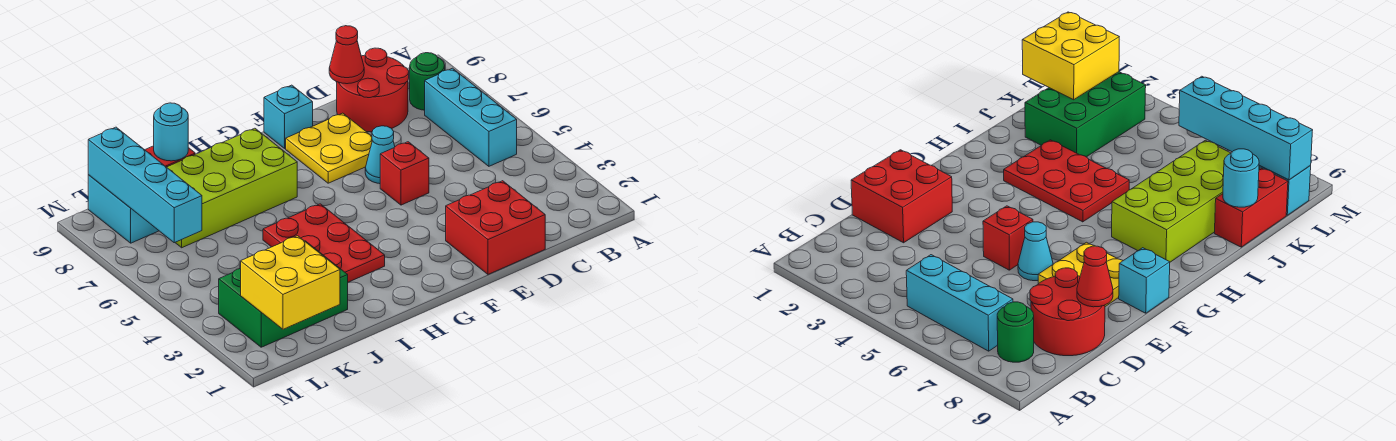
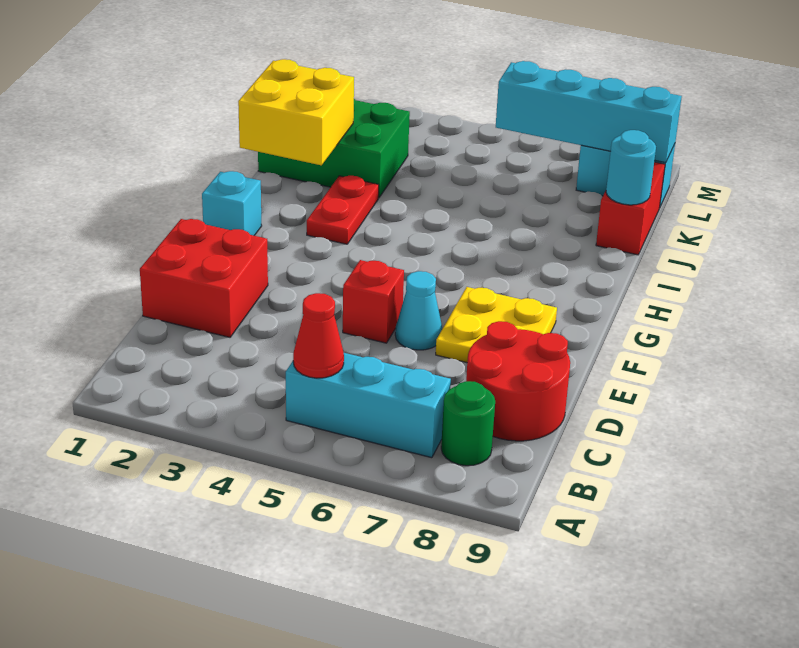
red cone D9 level 2 -> red cone B5 level 2
cyan brick F9 level 1 -> cyan brick G1 level 1
red plate H3:I5 level 1 -> red plate H3:I3 level 1
lime brick H7:K8 level 1 -> none
green brick J2:L3 level 1 -> green brick J1:K3 level 1
yellow brick K1:L2 level 2 -> yellow brick I1:J2 level 2

